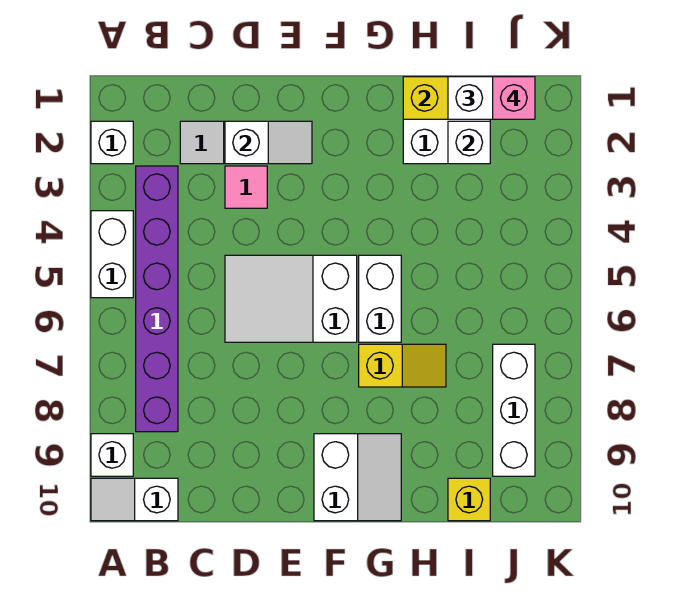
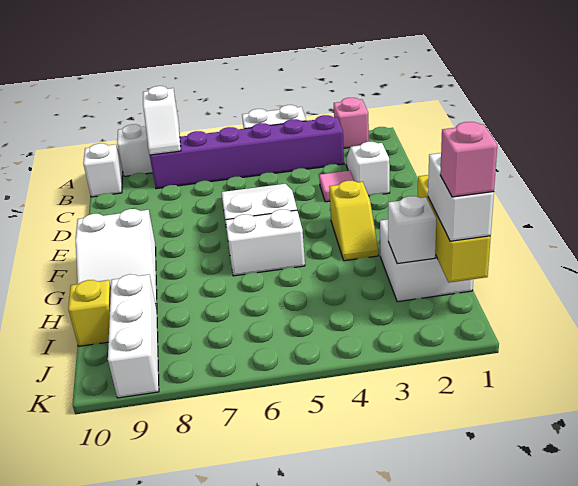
white brick A2 level 1 -> pink brick A2 level 1
white slope D2:E2 level 2 top D -> white slope A8:B8 level 2 top A
white slope F9:G10 level 1 top F -> white slope F9:H10 level 1 top F
yellow slope G7:H7 level 1 top G -> yellow slope F3:G3 level 1 top F
white brick J7:J9 level 1 -> white brick I9:K9 level 1

